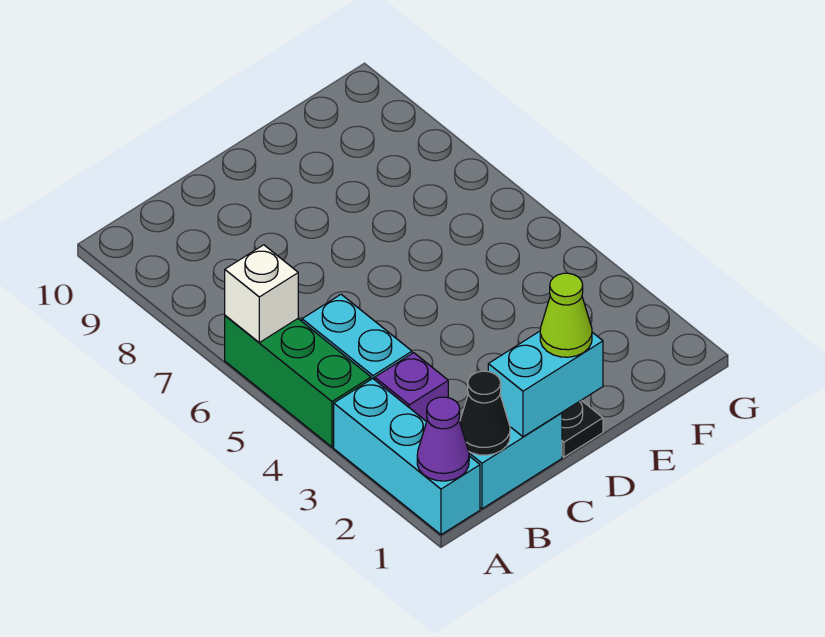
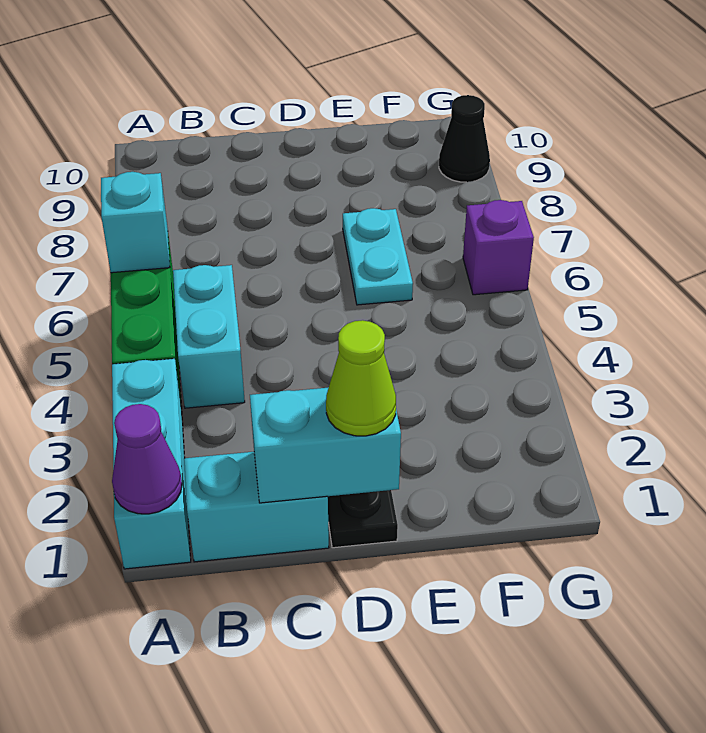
white brick A6 level 2 -> cyan brick A6 level 2
black cone B1 level 2 -> black cone G9 level 1
purple brick B3 level 1 -> purple brick G6 level 1
none -> cyan plate E6:E7 level 1

